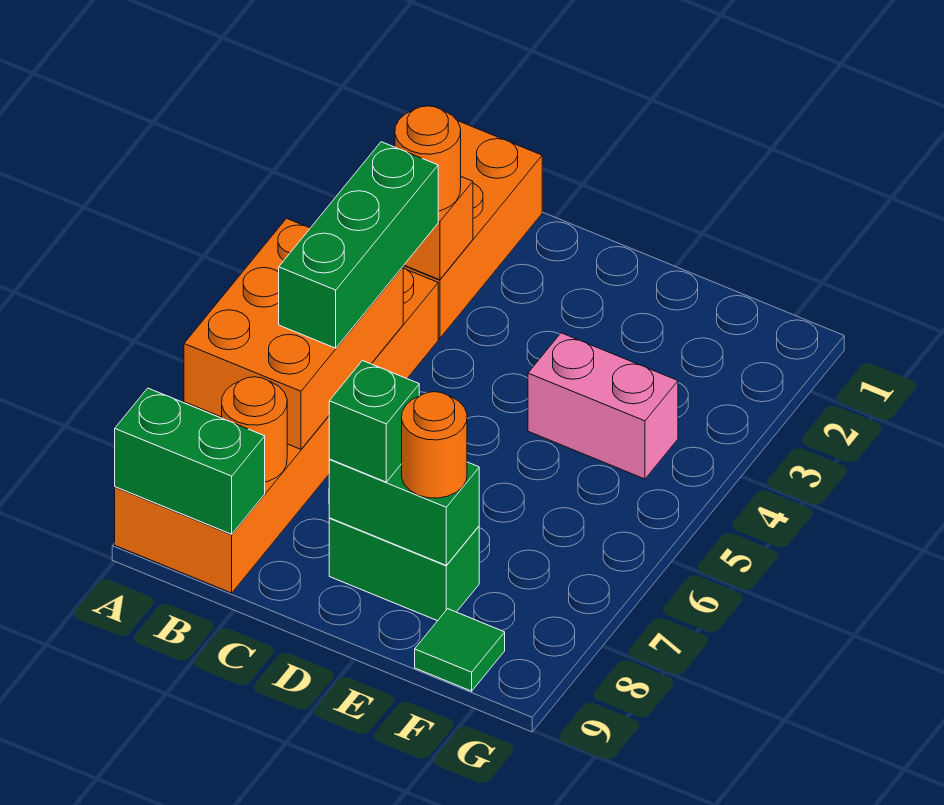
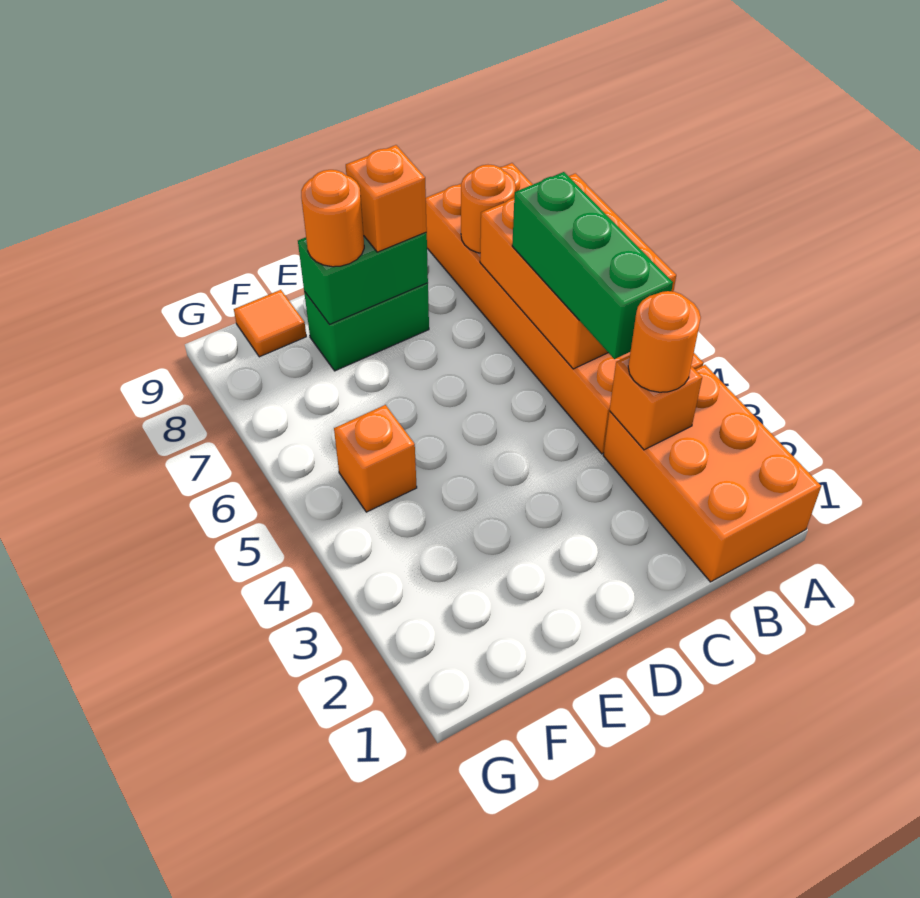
green brick A9:B9 level 2 -> none
green brick D8 level 3 -> orange brick D8 level 3
pink brick E4:F4 level 1 -> none
none -> orange brick F5 level 1
green tile F9 level 1 -> orange tile F9 level 1

